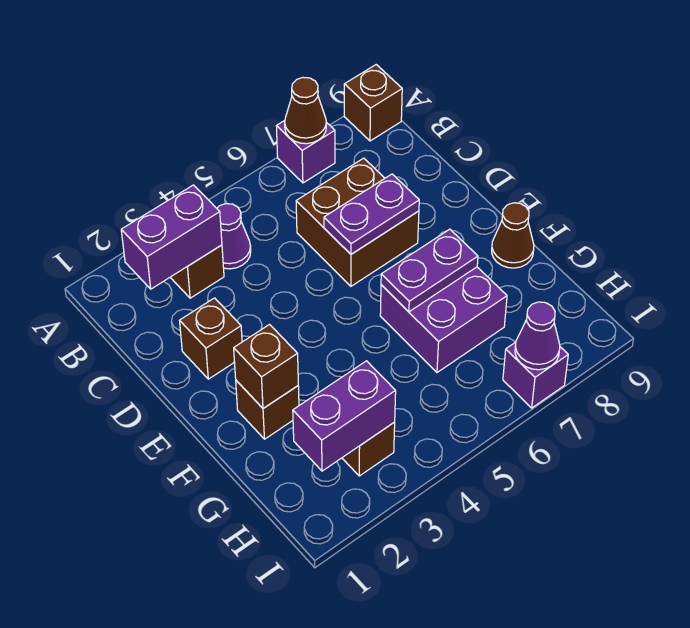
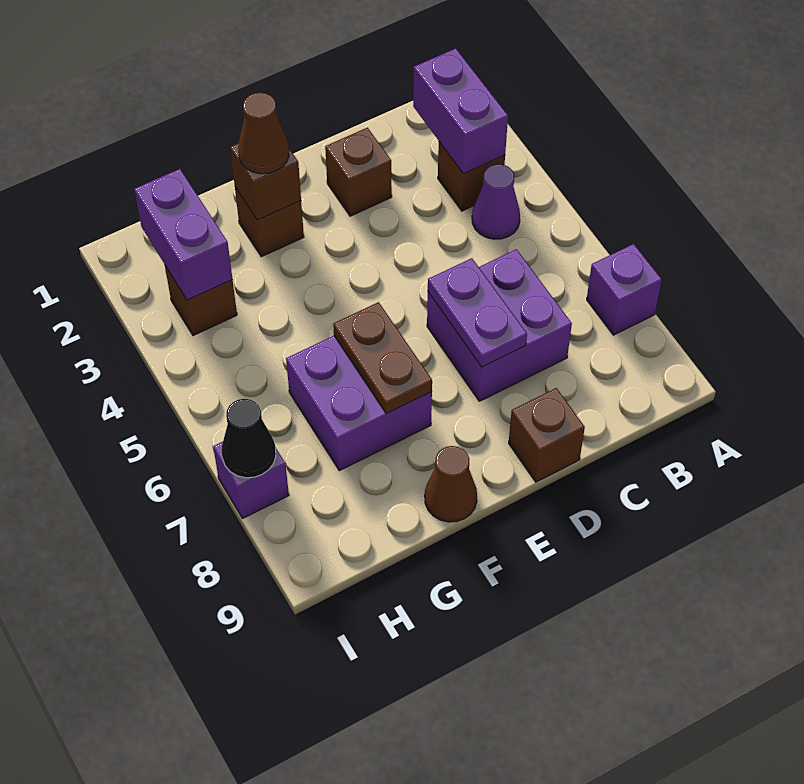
brown cone A7 level 2 -> brown cone F2 level 3
brown brick A9 level 1 -> brown brick D9 level 1
brown brick C6:D7 level 1 -> purple brick C6:D7 level 1
purple plate F6:F7 level 2 -> brown plate F6:F7 level 2
purple cone I7 level 2 -> black cone I7 level 2

